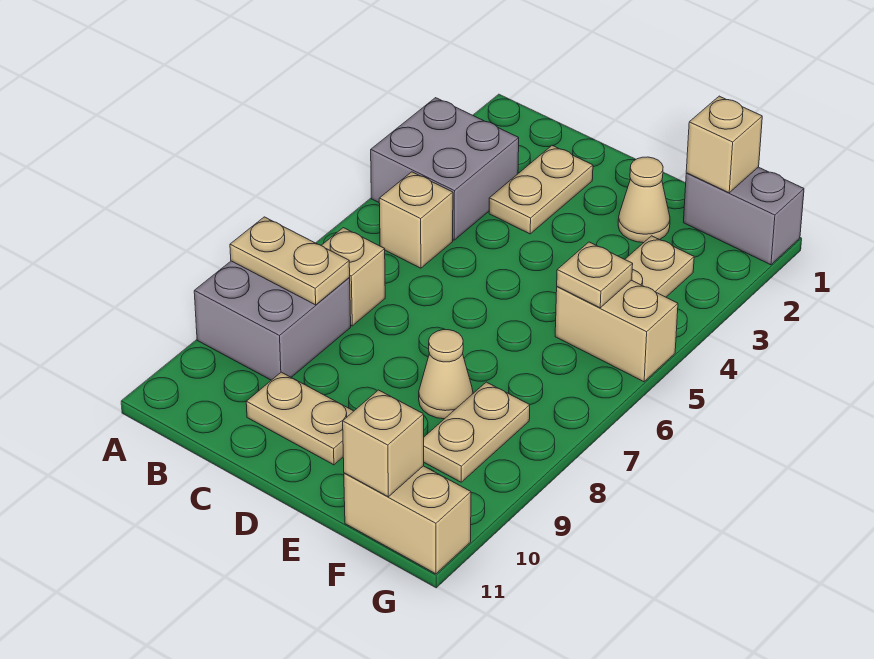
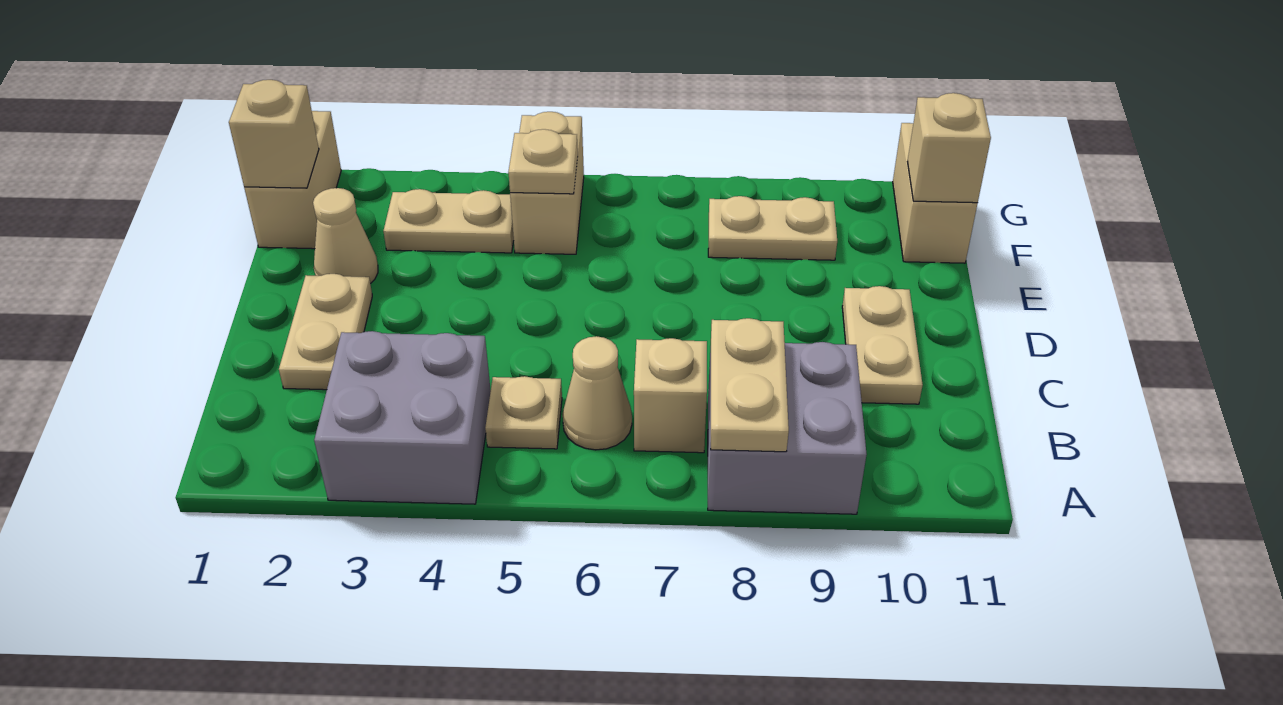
tan brick B5 level 1 -> tan plate B5 level 1
tan plate C2:C3 level 1 -> tan plate C2:D2 level 1
tan cone E8 level 1 -> tan cone B6 level 1
grey brick F1:G1 level 1 -> tan brick F1:G1 level 1

